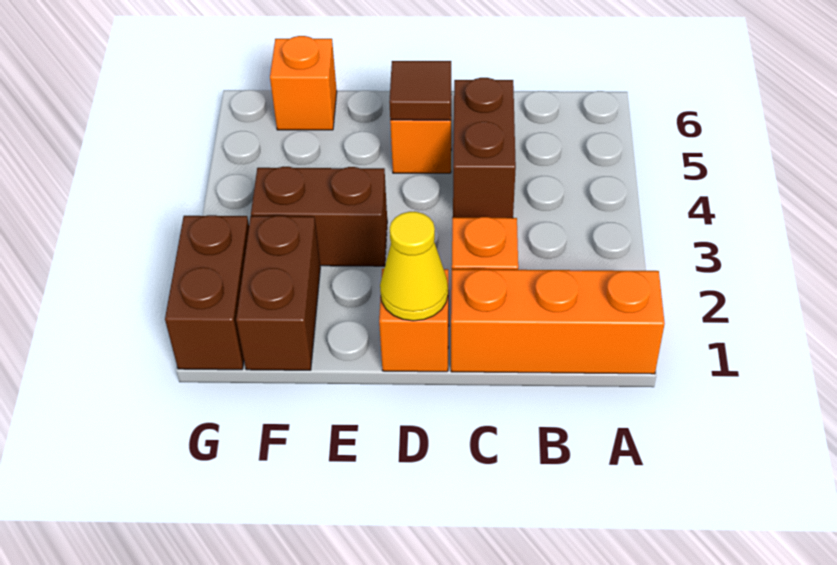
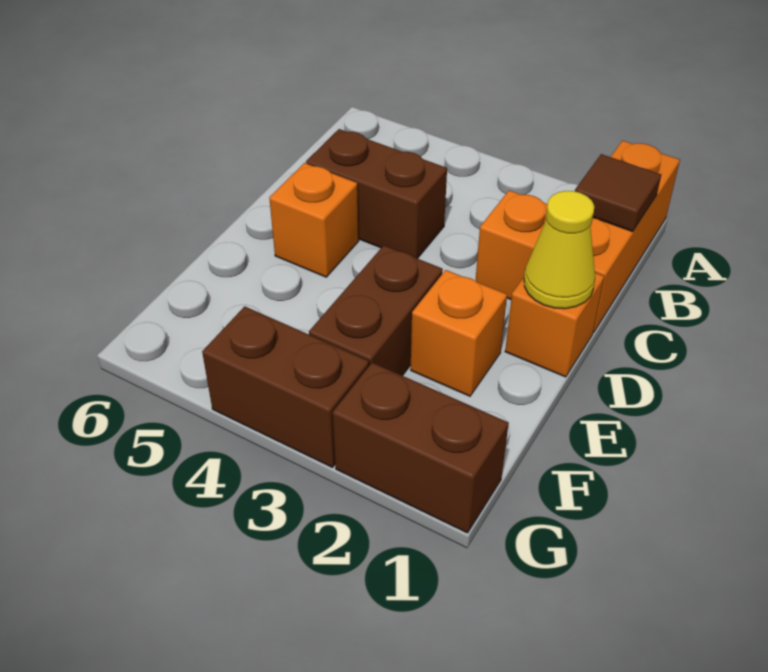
brown tile D5 level 2 -> brown tile B1 level 2
brown brick F1:F2 level 1 -> brown brick G3:G4 level 1
orange brick F6 level 1 -> orange brick E2 level 1

